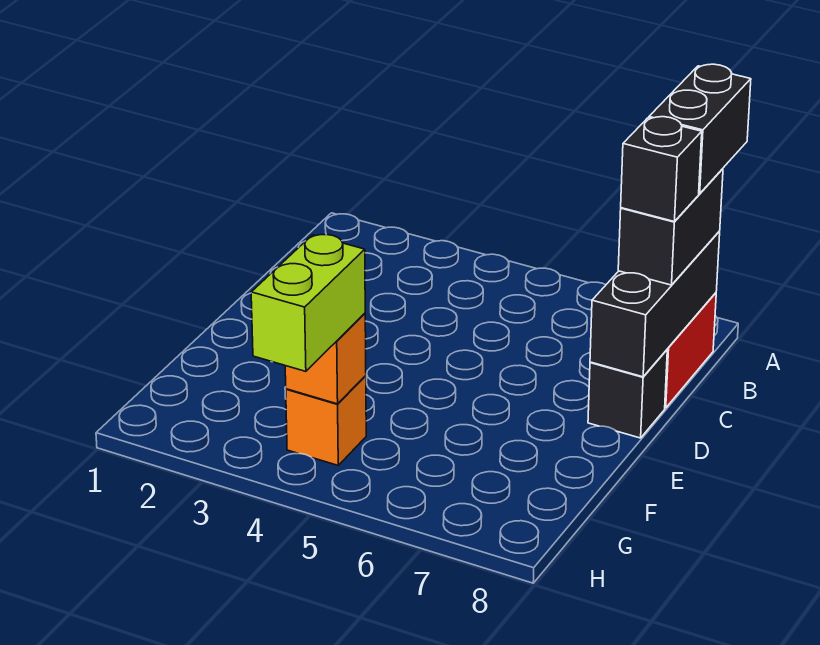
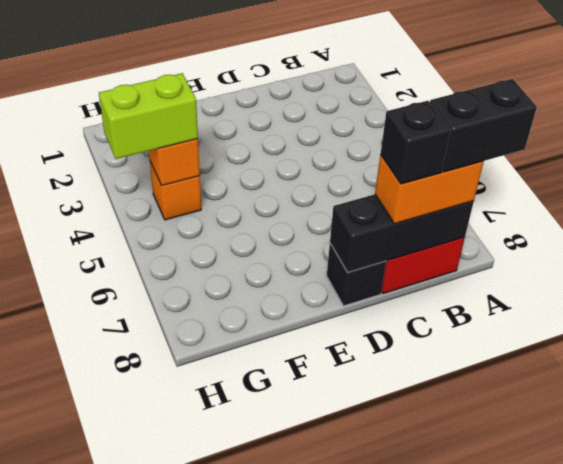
black brick B8:C8 level 3 -> orange brick B8:C8 level 3

